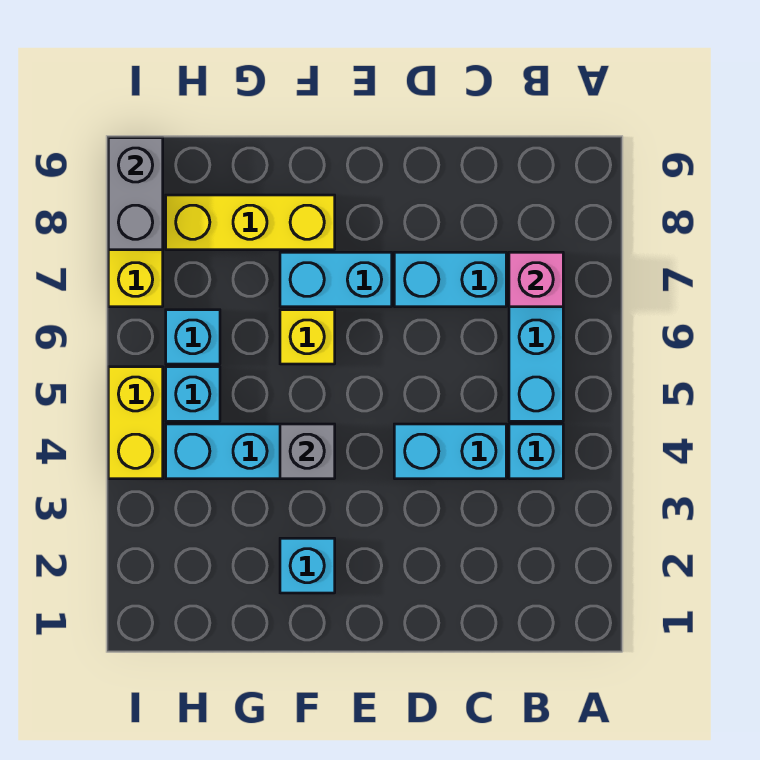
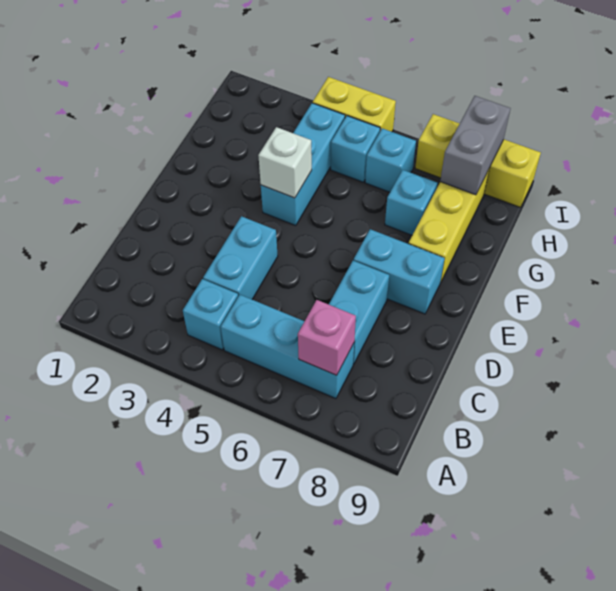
cyan brick E7:F7 level 1 -> cyan brick E7:E8 level 1
cyan brick F2 level 1 -> cyan brick G7 level 1
grey brick F4 level 2 -> white brick F4 level 2
yellow brick F6 level 1 -> none
grey brick I8:I9 level 2 -> grey brick H8:I8 level 2

